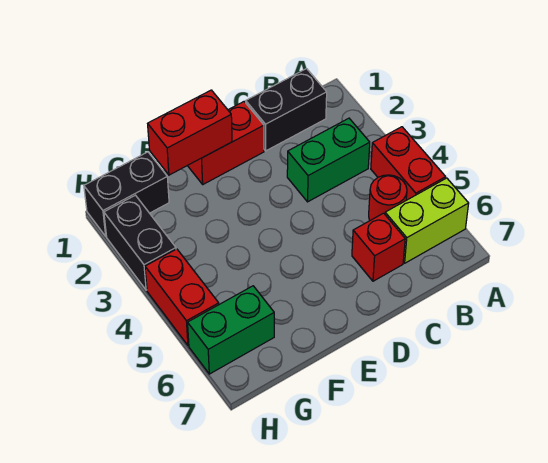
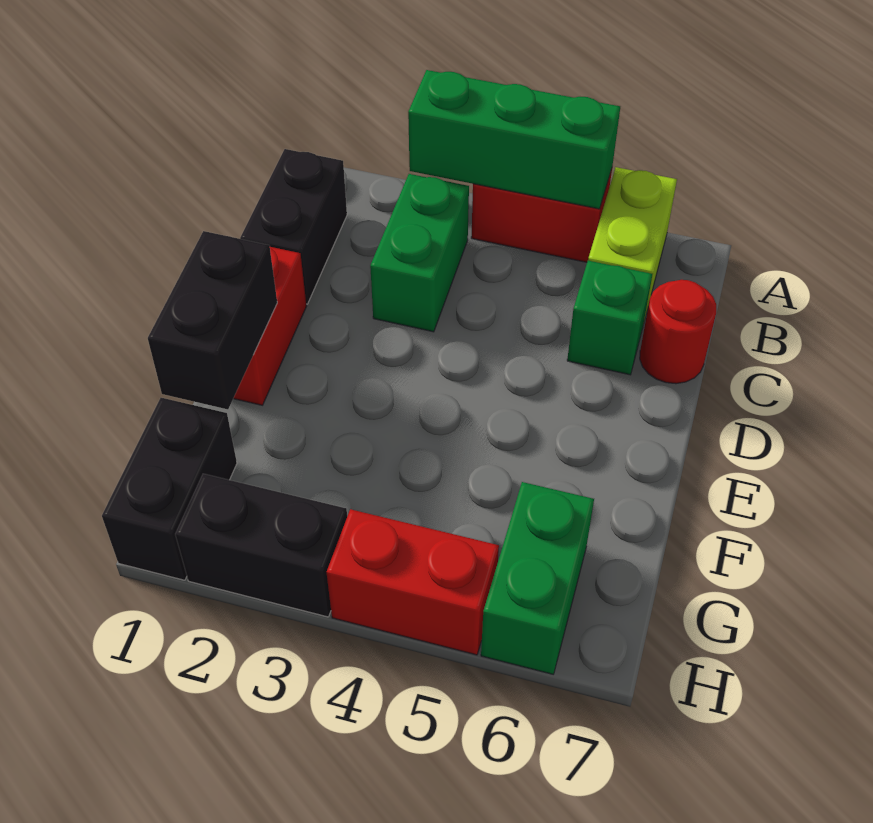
none -> green brick A3:A5 level 2
red round brick B5 level 1 -> red round brick C7 level 1
red brick C6 level 1 -> green brick C6 level 1
red brick E1:F1 level 2 -> black brick E1:F1 level 2

